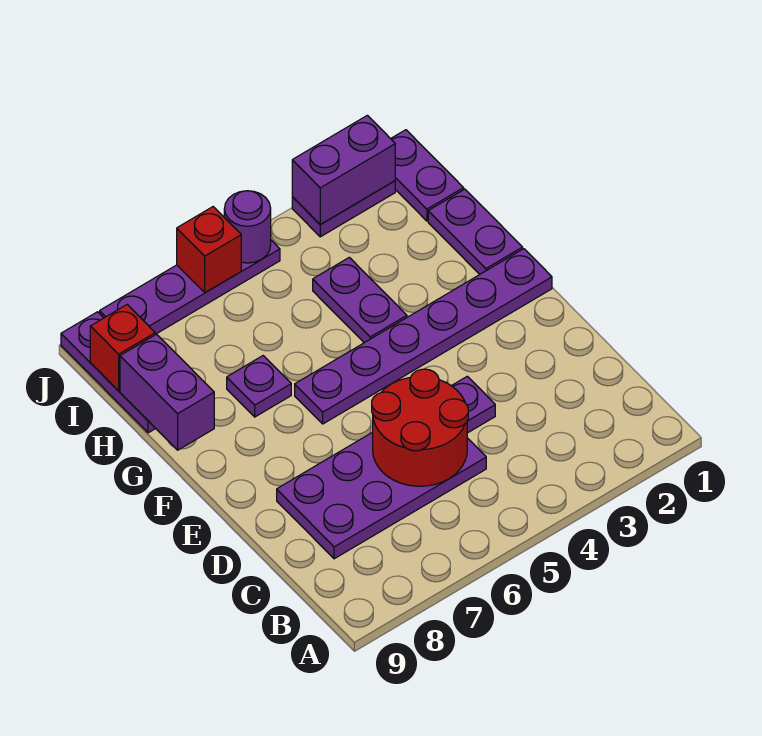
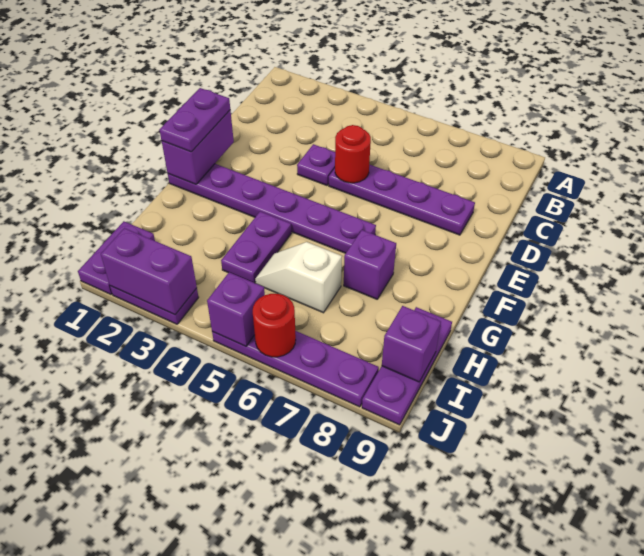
purple plate C5:D8 level 1 -> purple plate D5:D8 level 1
red round brick C5:D6 level 2 -> red round brick D5 level 2
purple plate G1:H1 level 1 -> purple plate E1:F1 level 3
purple plate G7 level 1 -> purple brick G7 level 1
purple brick G9:H9 level 2 -> purple brick E1:F1 level 2
none -> white slope H5:H6 level 1 top 6
red brick I9 level 2 -> purple brick I9 level 2
purple round brick J5 level 2 -> purple brick J5 level 2
red brick J6 level 2 -> red round brick J6 level 2

